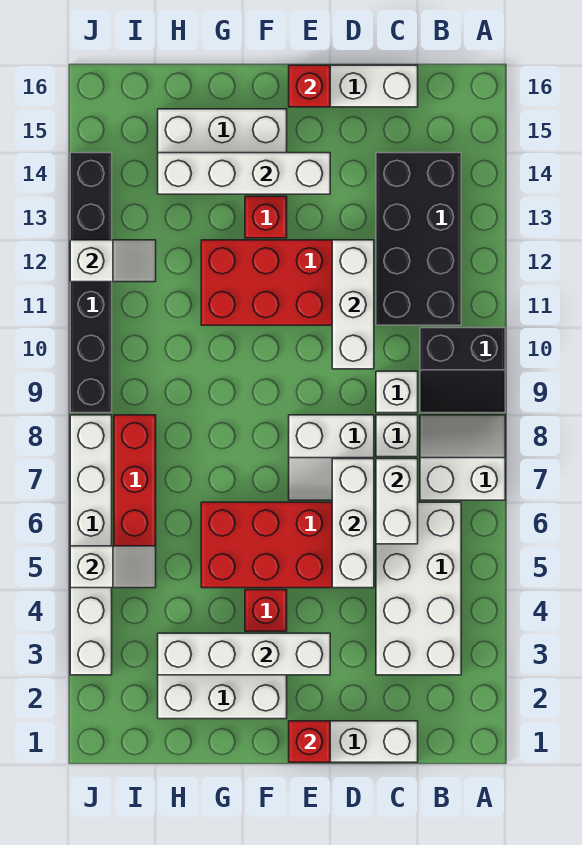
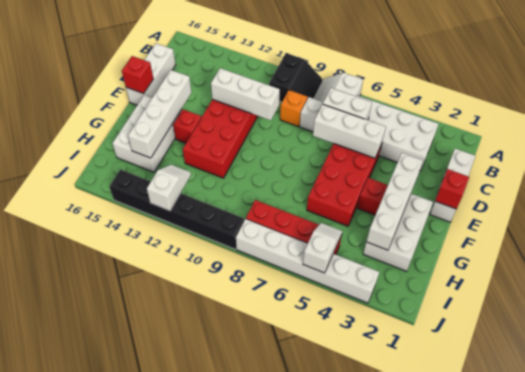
black brick B11:C14 level 1 -> none
white brick C9 level 1 -> orange brick C9 level 1
white slope D7:E8 level 1 top 8 -> none

